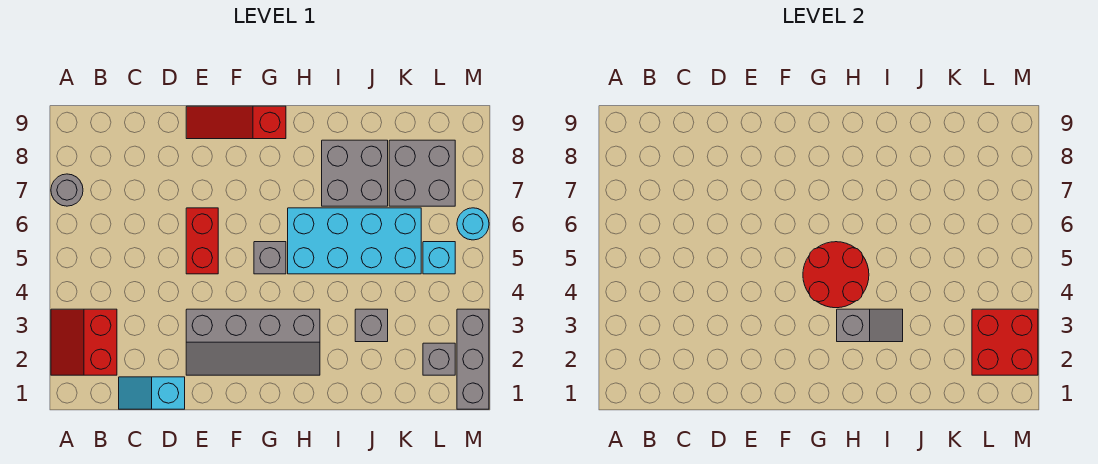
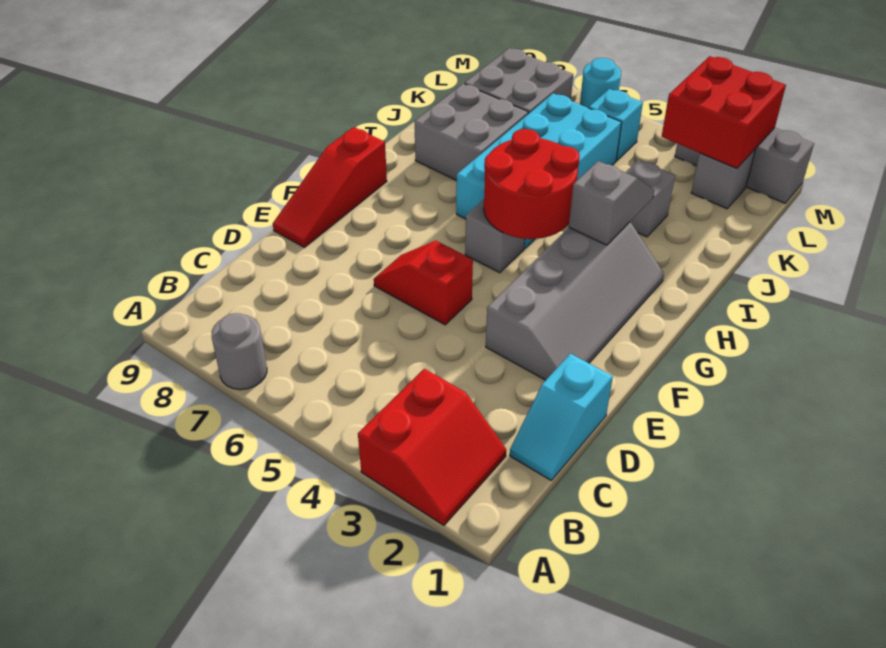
red slope A2:B3 level 1 top B -> red slope A2:B3 level 1 top 3
red brick E5:E6 level 1 -> red slope E5:E6 level 1 top 5

